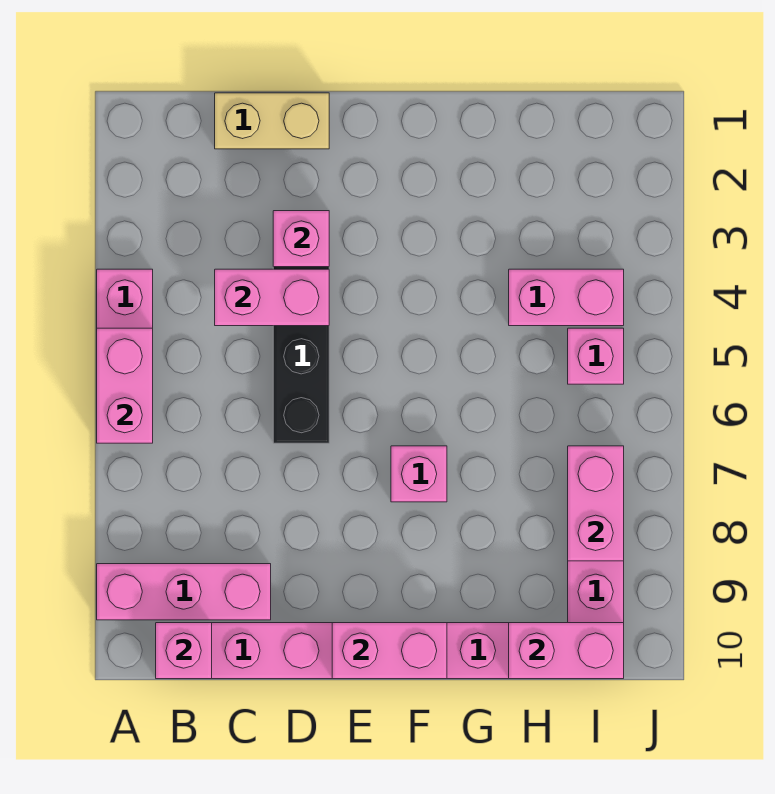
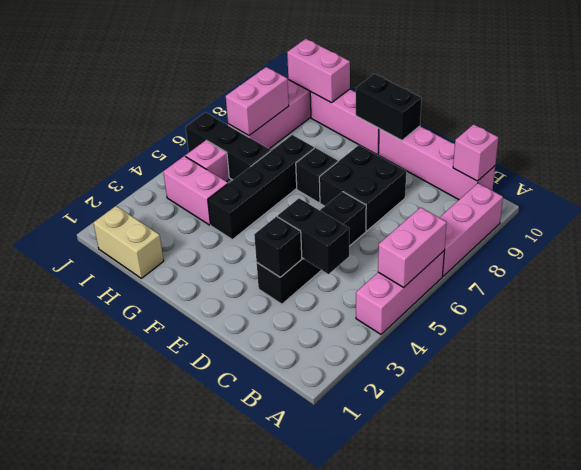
pink brick A9:C9 level 1 -> pink brick A7:A9 level 1
tan brick C1:D1 level 1 -> tan brick H1:I1 level 1
pink brick C4:D4 level 2 -> black brick C4:D4 level 2
pink brick D3 level 2 -> black brick D3 level 2
none -> black brick D7:E8 level 1
pink brick E10:F10 level 2 -> black brick E10:F10 level 2
pink brick F7 level 1 -> black brick F7 level 1
none -> black brick G4:G7 level 1
none -> black brick H6:J6 level 1

